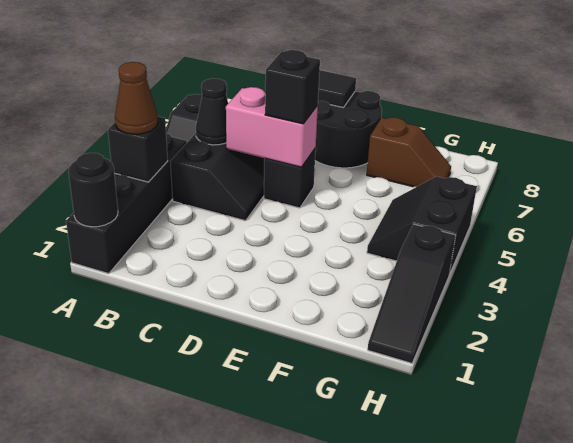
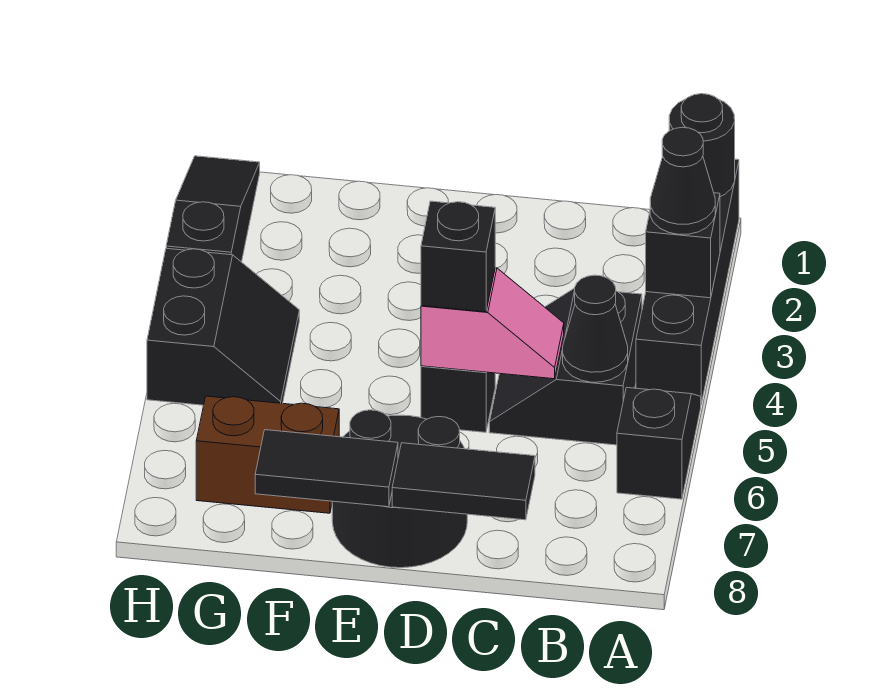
brown cone A3 level 3 -> black cone A3 level 3
pink brick C5:D5 level 2 -> pink slope C5:D5 level 2 top D
none -> black tile E8:F8 level 2
brown slope F7:G7 level 1 top F -> brown brick F7:G7 level 1

